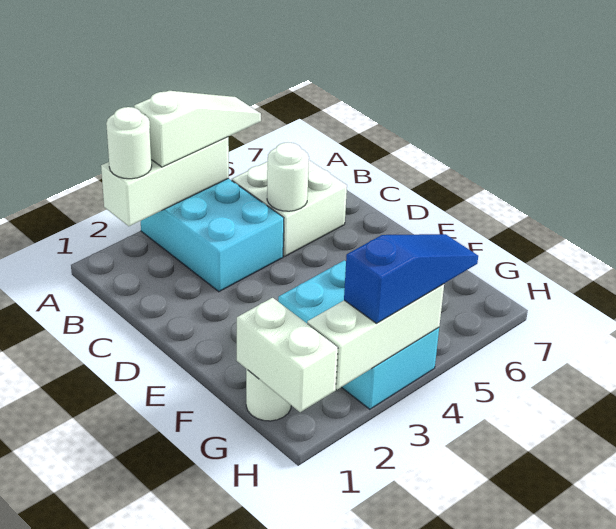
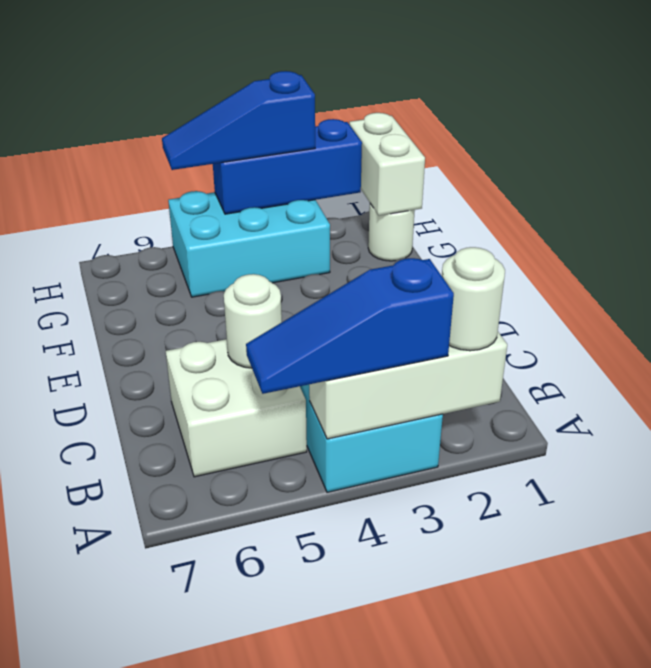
white slope A3:A5 level 3 top 3 -> blue slope A3:A5 level 3 top 3
cyan brick F3:H4 level 1 -> cyan brick G3:H5 level 1
white brick H2:H4 level 2 -> blue brick H2:H4 level 2

